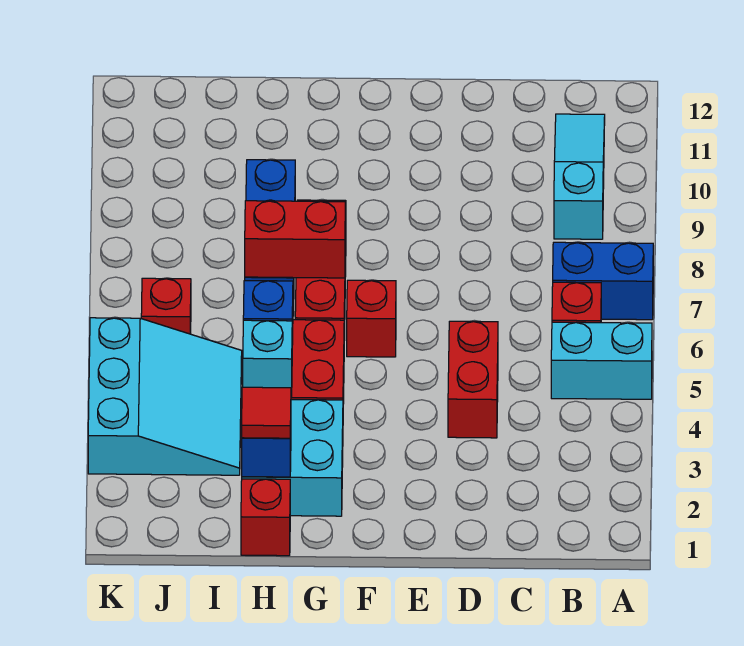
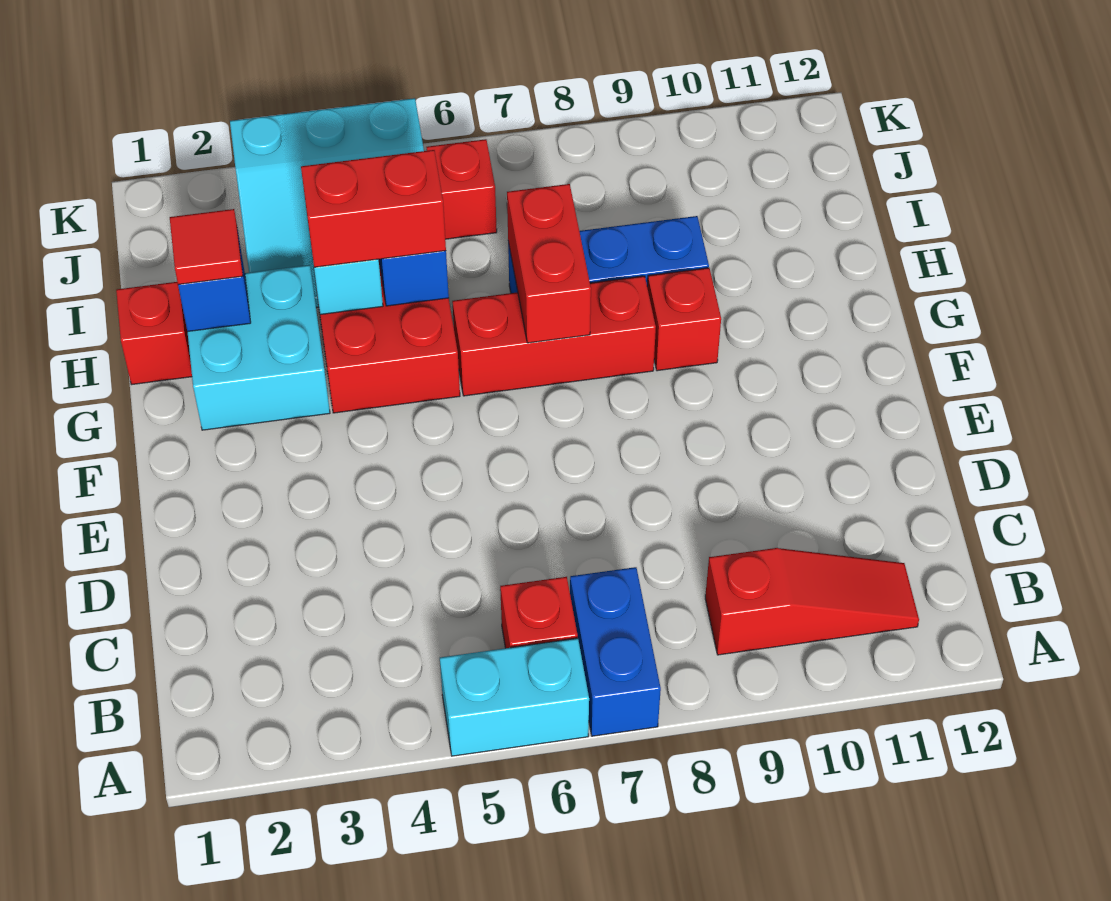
cyan brick A5:B5 level 1 -> cyan brick A5:A6 level 1
cyan slope B9:B11 level 1 top 9 -> red slope B9:B11 level 1 top 9
red brick D4:D5 level 1 -> red brick H4:H5 level 3
red brick F6 level 1 -> red brick G9 level 1

